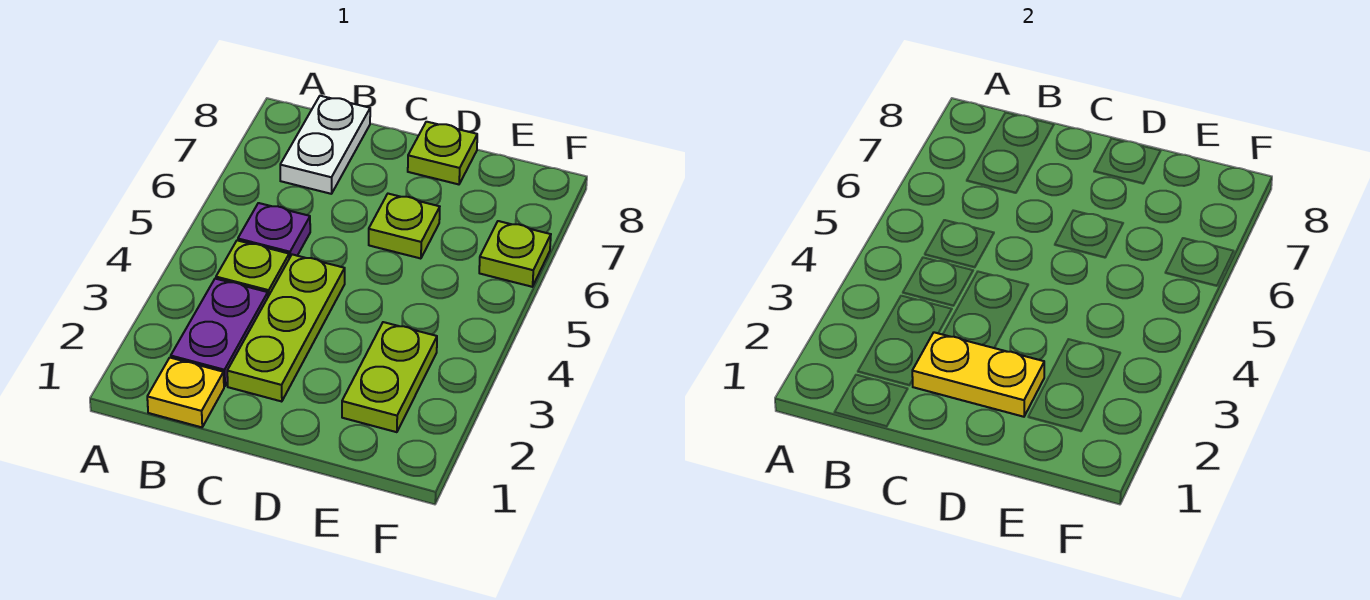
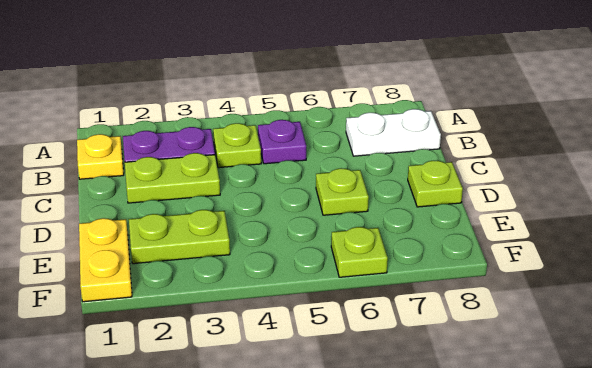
lime plate C2:C4 level 1 -> lime plate C2:C3 level 1
yellow plate C2:D2 level 2 -> yellow plate E1:F1 level 1

